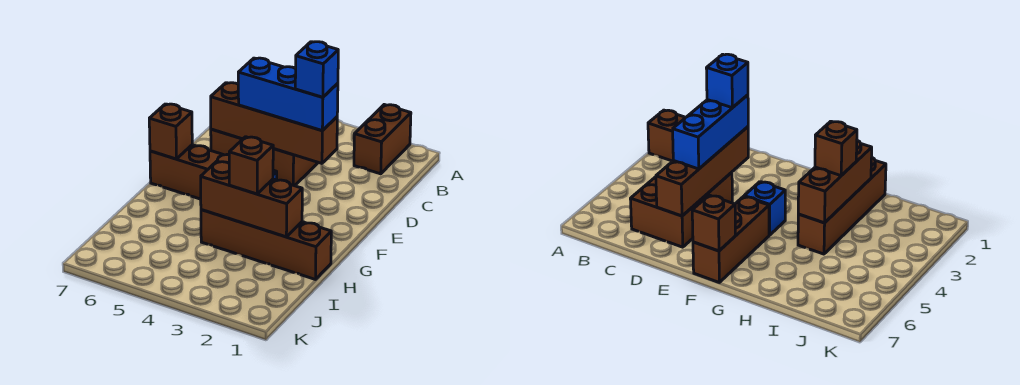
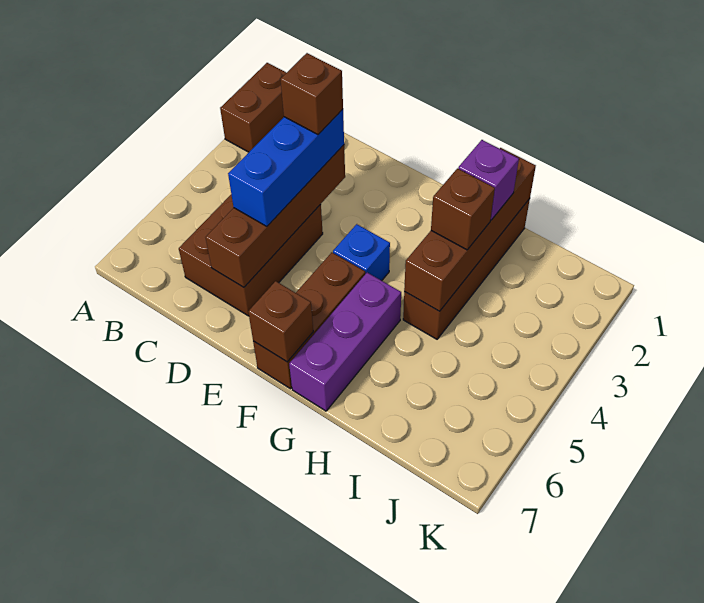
brown brick A2:B2 level 1 -> brown brick A1:A2 level 1
blue brick D3 level 4 -> brown brick D3 level 4
none -> purple brick G5:G7 level 1
brown brick H2:H4 level 2 -> brown brick H1:H4 level 2
none -> purple brick H2 level 3

